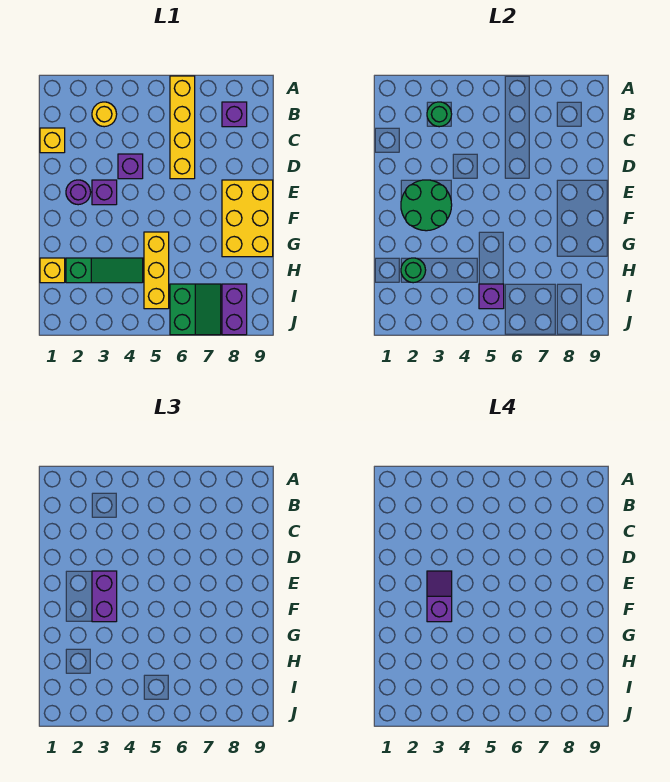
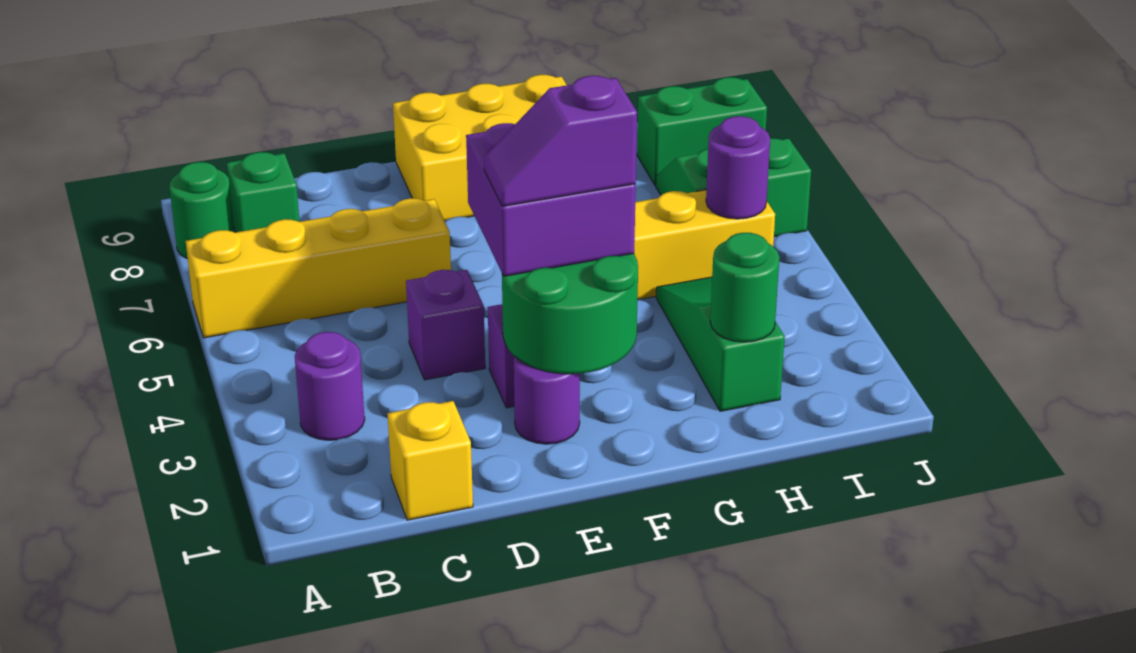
yellow round brick B3 level 1 -> purple round brick B3 level 1
green round brick B3 level 2 -> green round brick A8 level 1
purple brick B8 level 1 -> green brick B8 level 1
purple brick E3:F3 level 3 -> purple brick E3:F4 level 3
yellow brick H1 level 1 -> none
purple brick I5 level 2 -> purple round brick I5 level 2
purple brick I8:J8 level 1 -> green brick I8:J8 level 1

